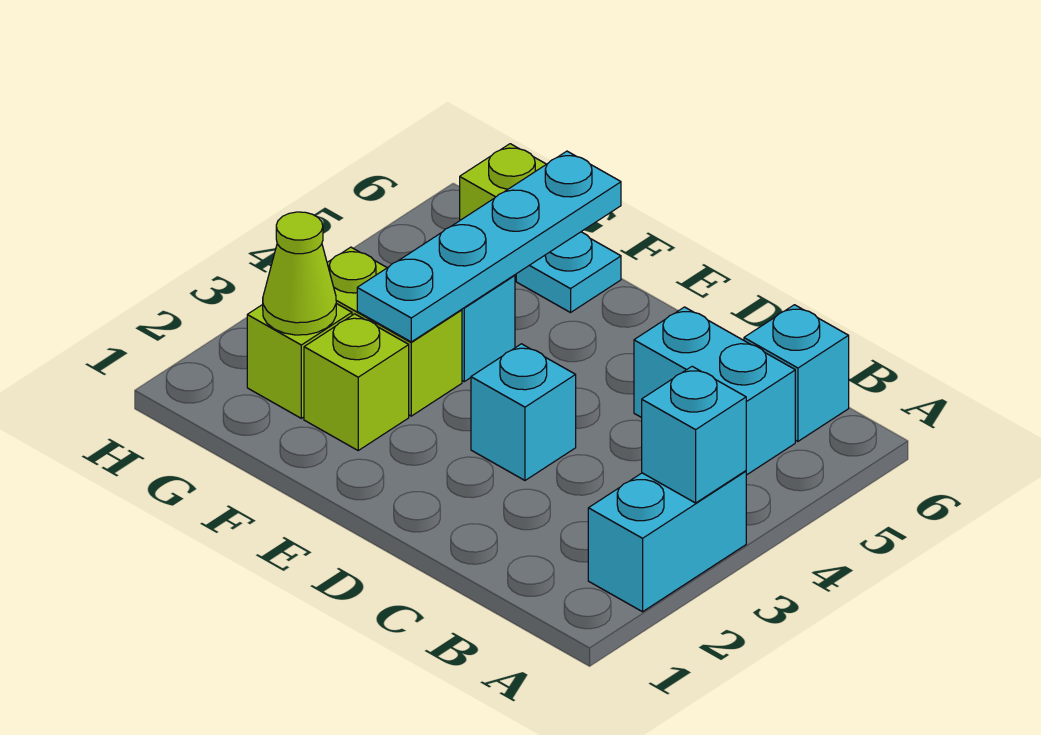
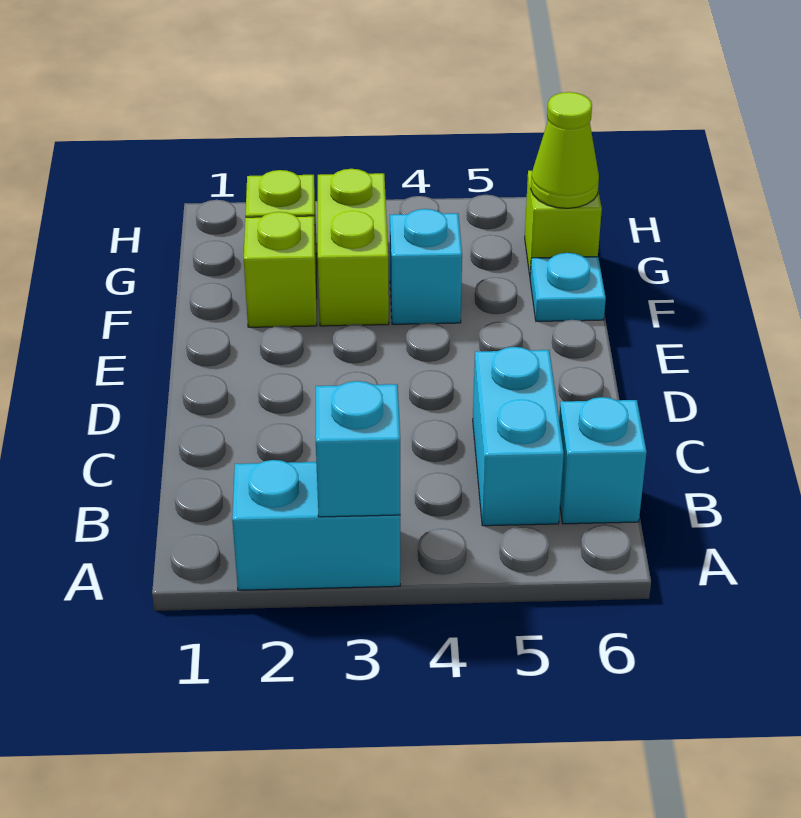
cyan brick D3 level 1 -> none
cyan plate F3:F6 level 2 -> none
lime cone G2 level 2 -> lime cone G6 level 2

